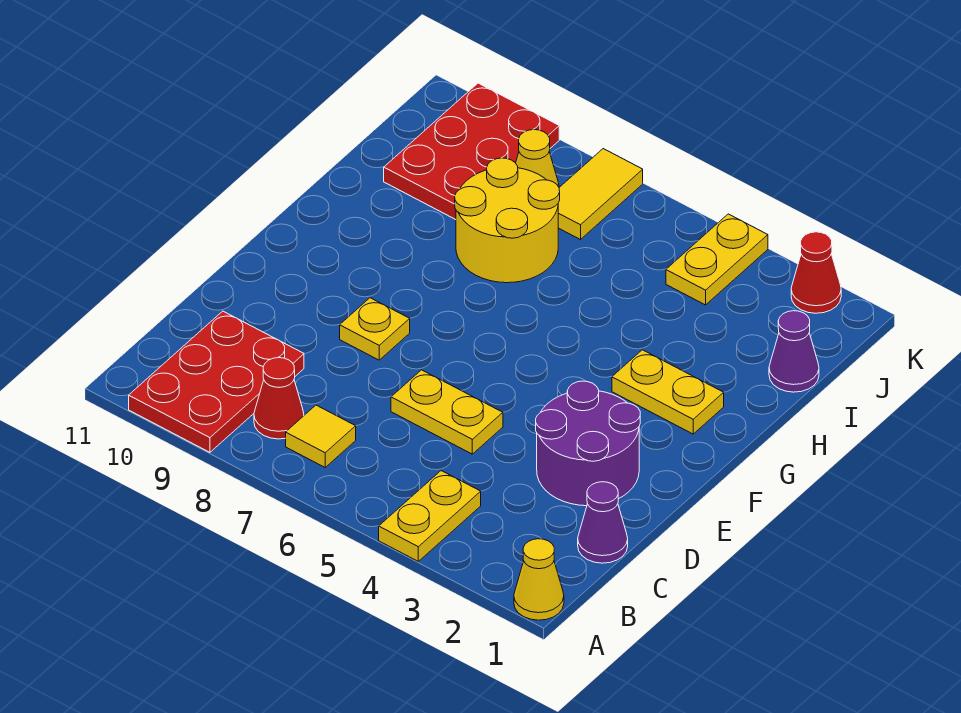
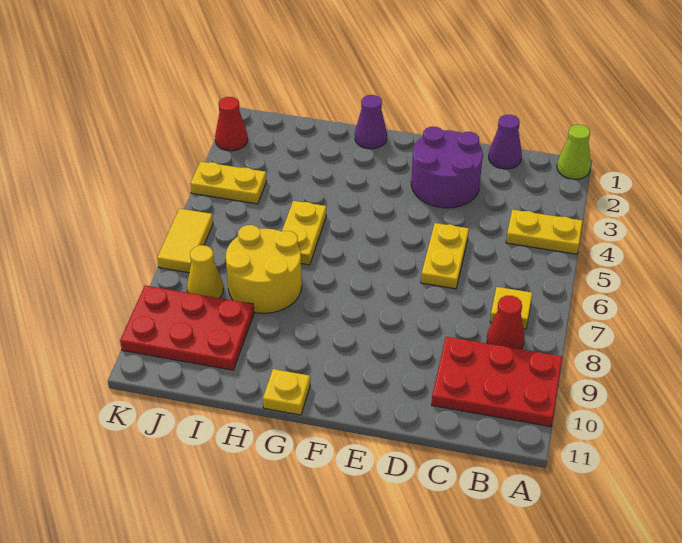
yellow cone A1 level 1 -> lime cone A1 level 1
yellow plate E8 level 1 -> yellow plate G11 level 1
yellow plate G2:G3 level 1 -> yellow plate H5:H6 level 1
purple cone I1 level 1 -> purple cone G1 level 1
yellow tile J7:K7 level 1 -> yellow tile K6:K7 level 1

